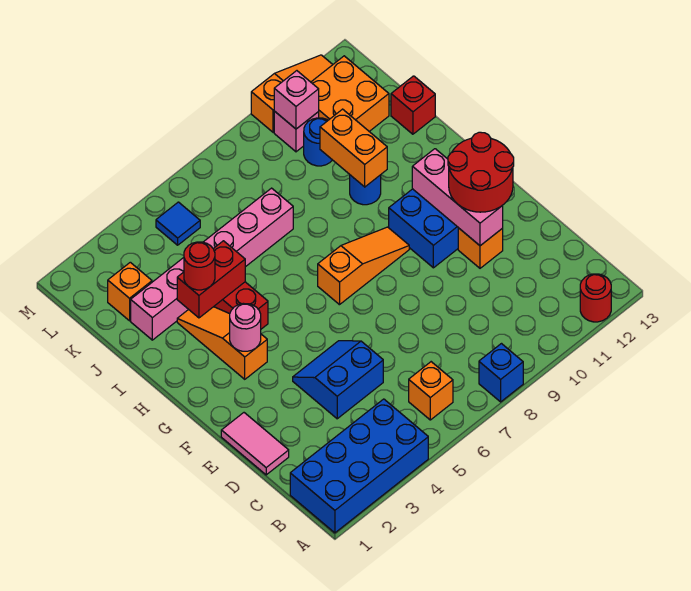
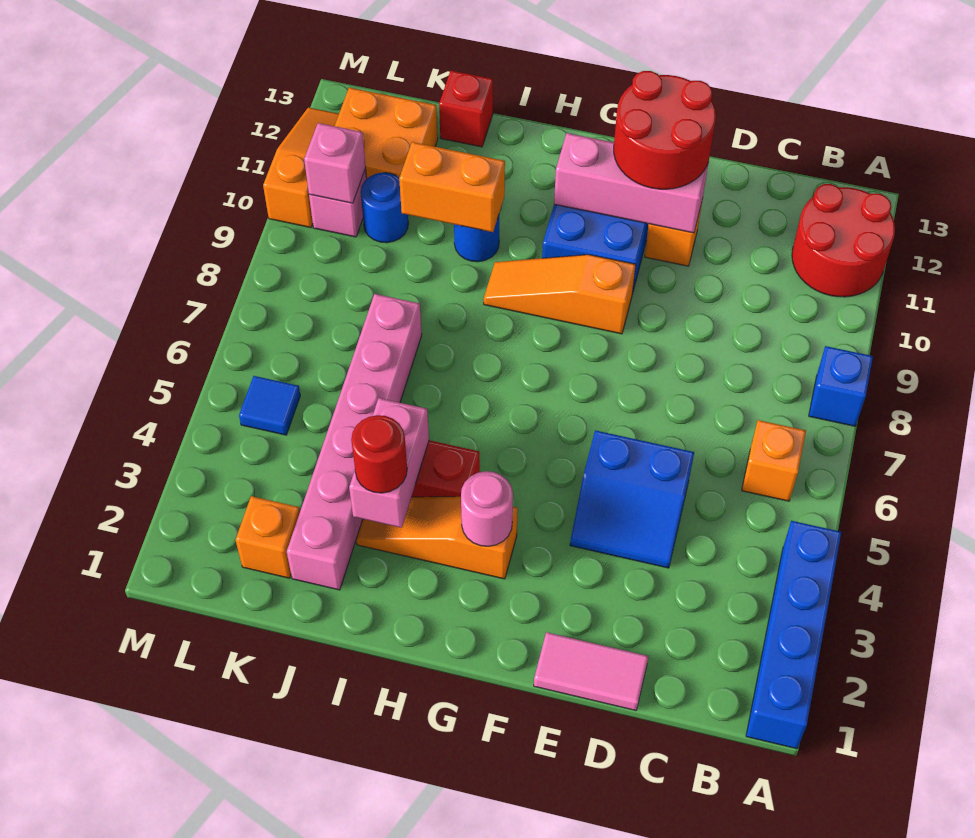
blue brick A1:B4 level 1 -> blue brick A1:A4 level 1
red round brick A12 level 1 -> red round brick A11:B12 level 1
blue slope D4:E5 level 1 top D -> blue slope D4:E5 level 1 top 5
orange slope G7:G9 level 1 top 7 -> orange slope F9:H9 level 1 top F
red brick I3:I4 level 2 -> pink brick I3:I4 level 2

